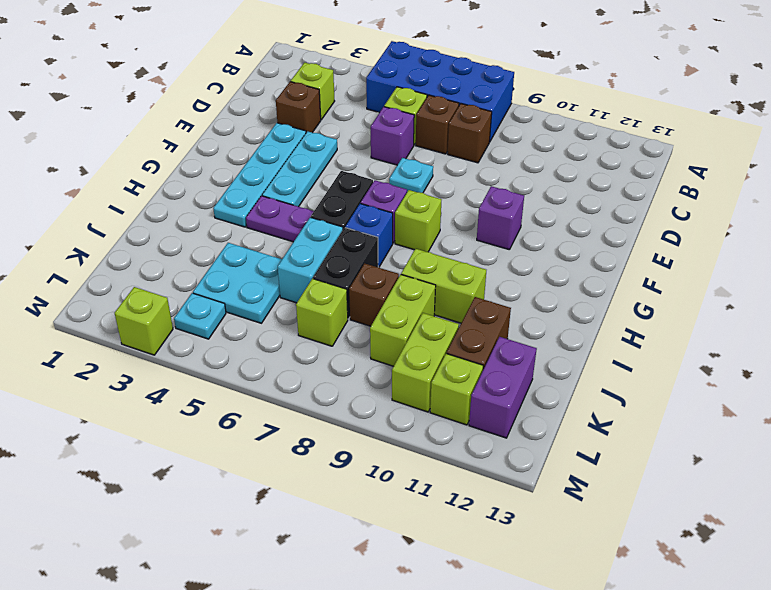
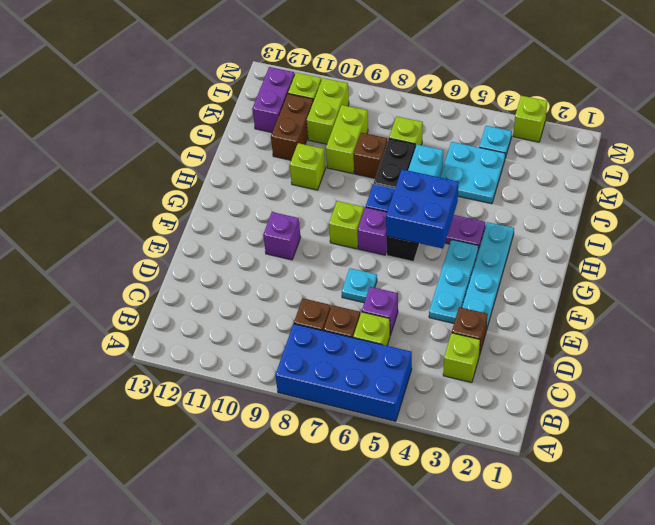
none -> blue brick G5:H6 level 2
lime brick I9:I10 level 1 -> lime brick I10 level 1

